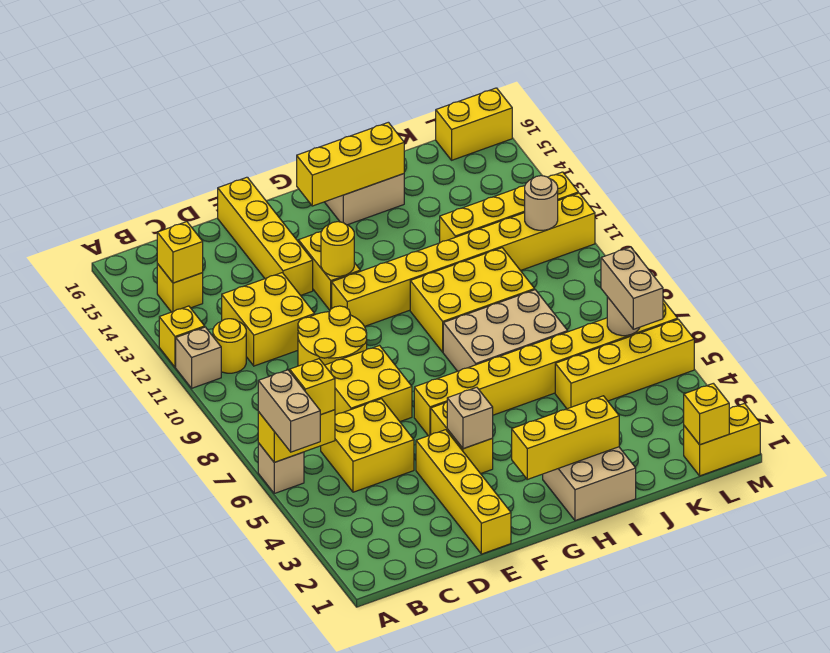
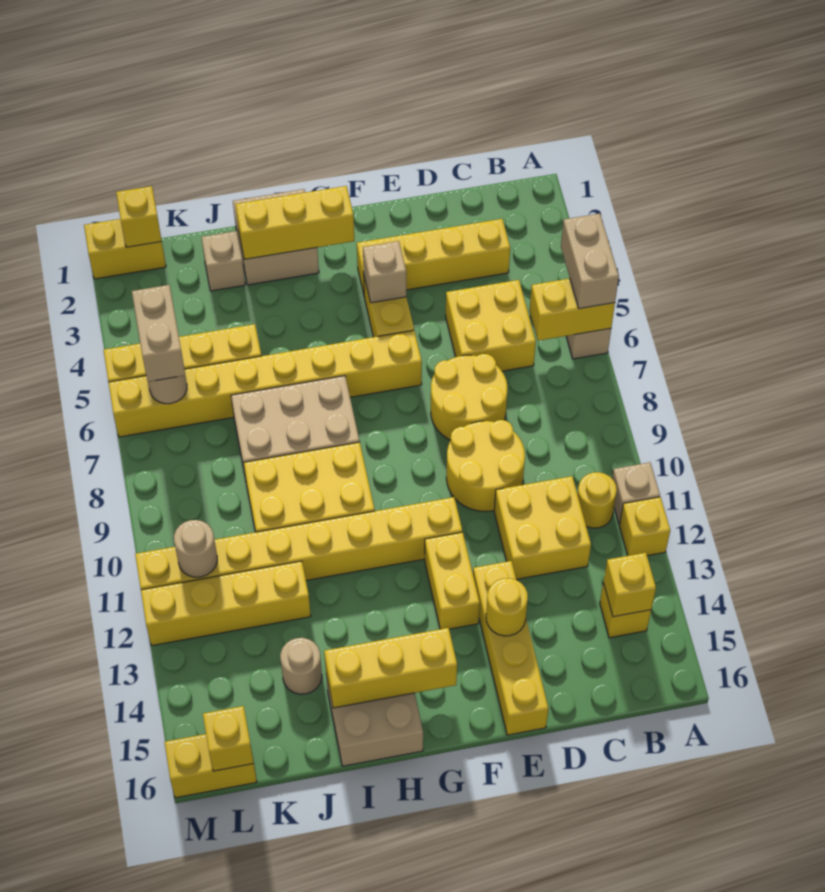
yellow brick B6 level 3 -> yellow brick L16 level 2
yellow brick D7:E8 level 1 -> yellow round brick D7:E8 level 1
yellow brick E1:E4 level 1 -> yellow brick C3:F3 level 1
yellow round brick F12 level 2 -> yellow round brick E14 level 2
none -> tan brick J2 level 1
none -> tan round brick J14 level 1

